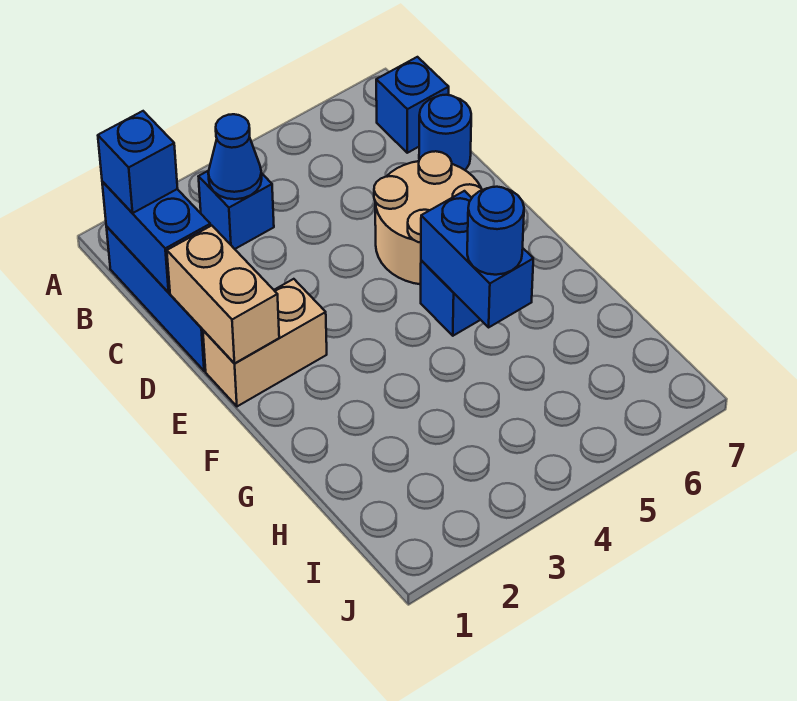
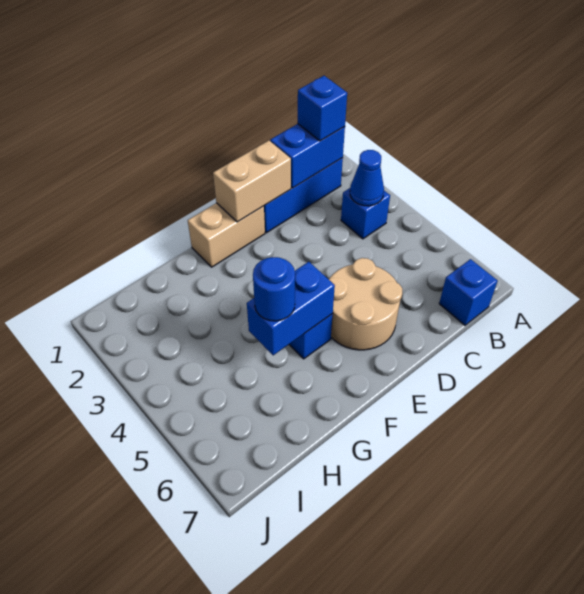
blue round brick C7 level 1 -> none
tan brick E1:E2 level 1 -> tan brick E1:F1 level 1

